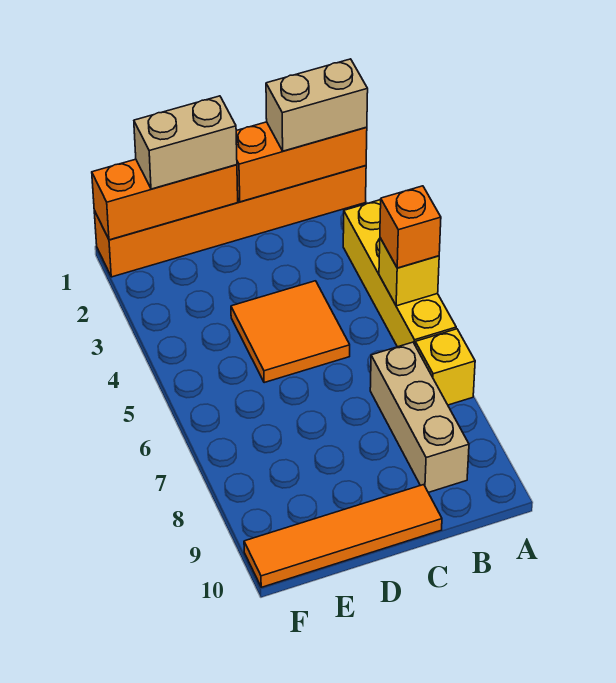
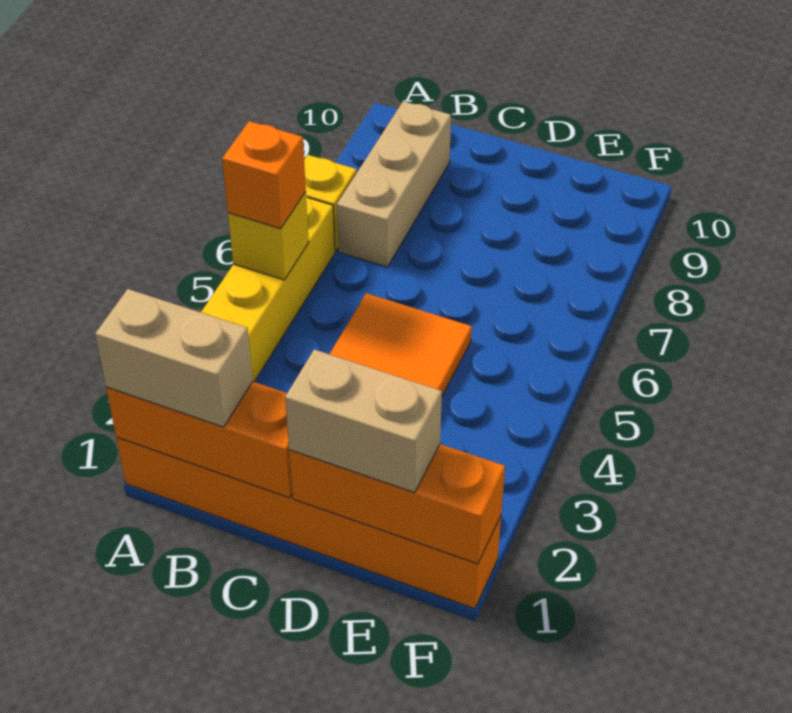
orange tile C10:F10 level 1 -> none

